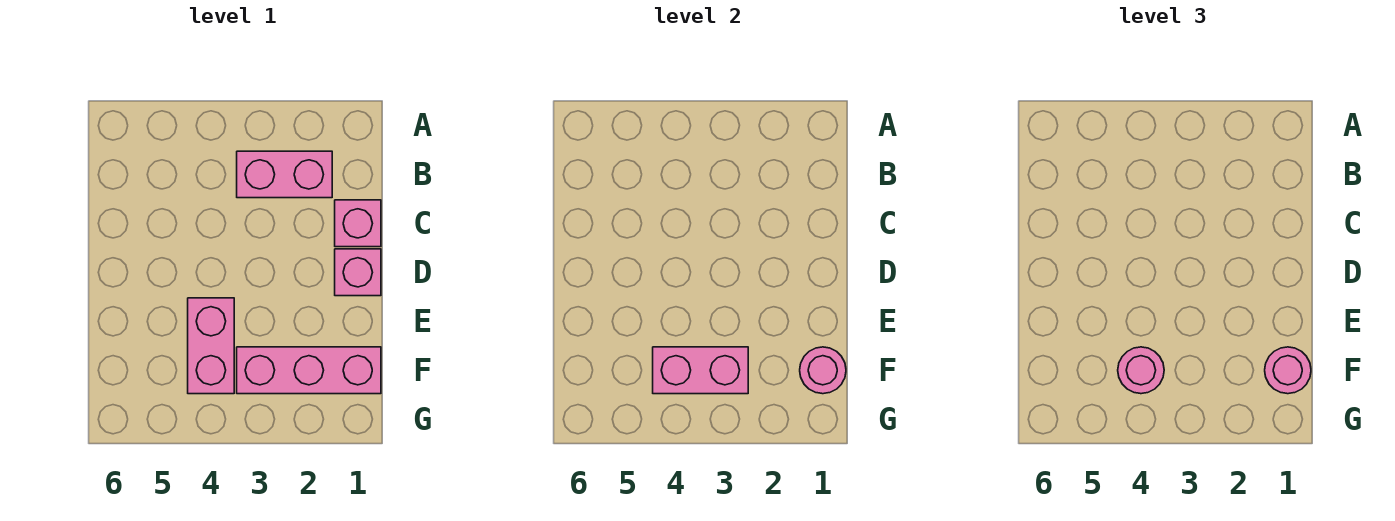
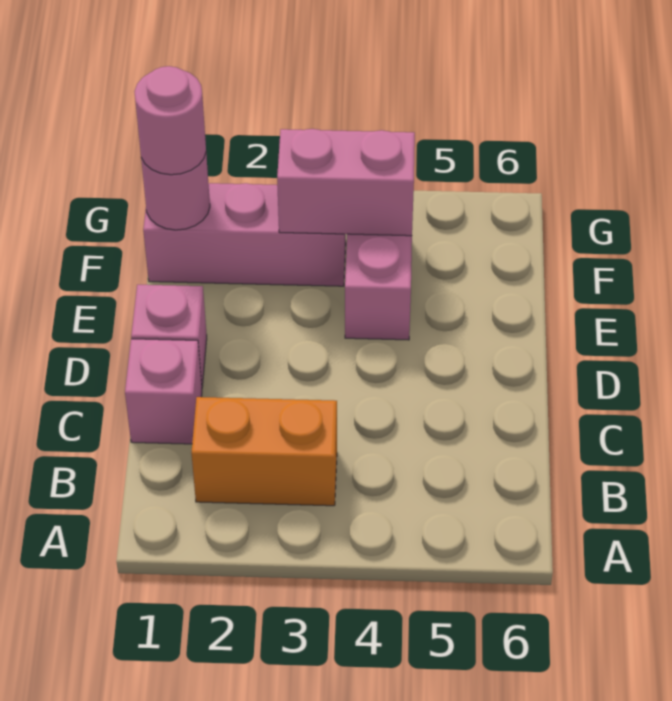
pink brick B2:B3 level 1 -> orange brick B2:B3 level 1
pink round brick F4 level 3 -> none

